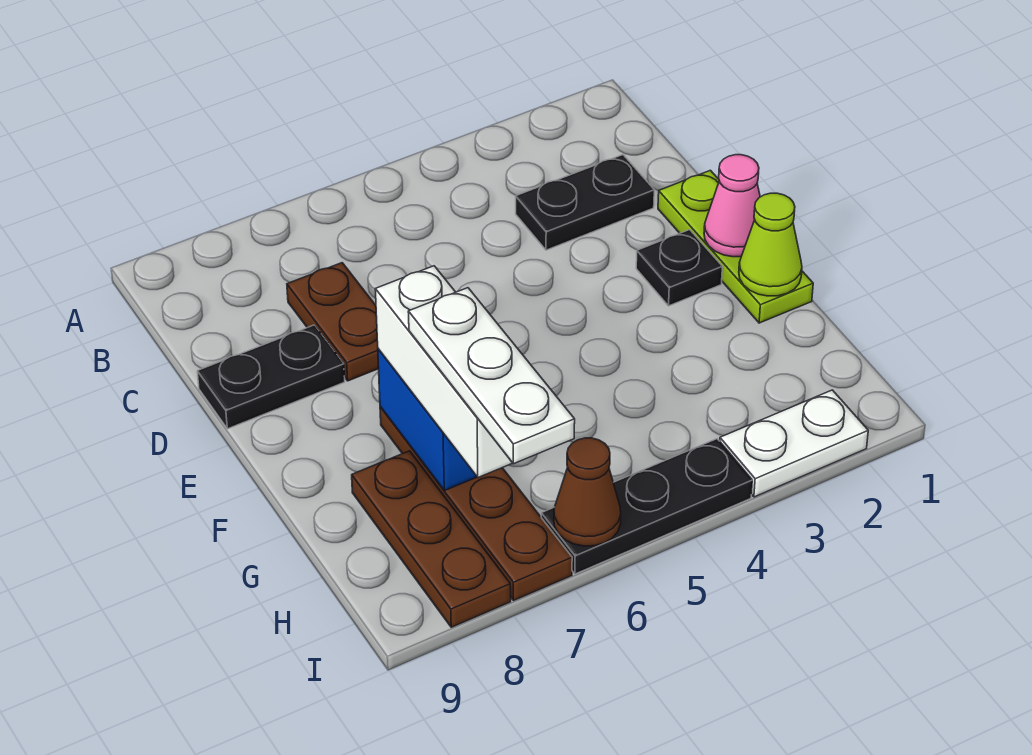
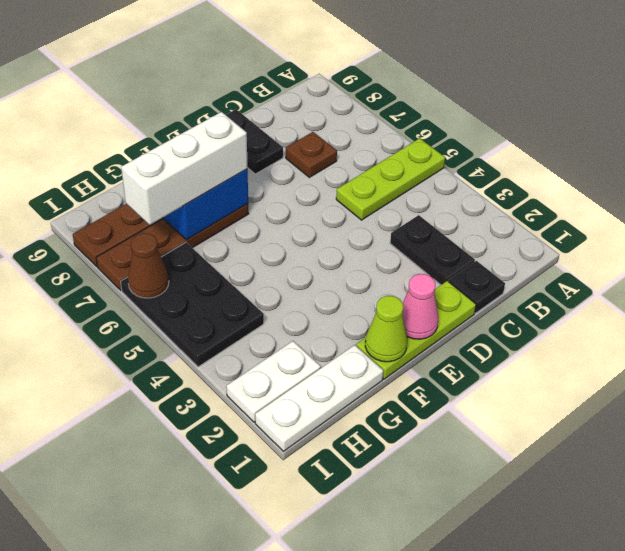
none -> lime plate A5:C5 level 1
brown plate C7:D7 level 1 -> brown plate C7 level 1
black plate E2 level 1 -> black plate C1 level 1
white plate G7:I7 level 4 -> white plate G1:I1 level 1
white plate I2:I3 level 1 -> white plate H2:I2 level 1
black plate I4:I6 level 1 -> black plate H4:I6 level 1

